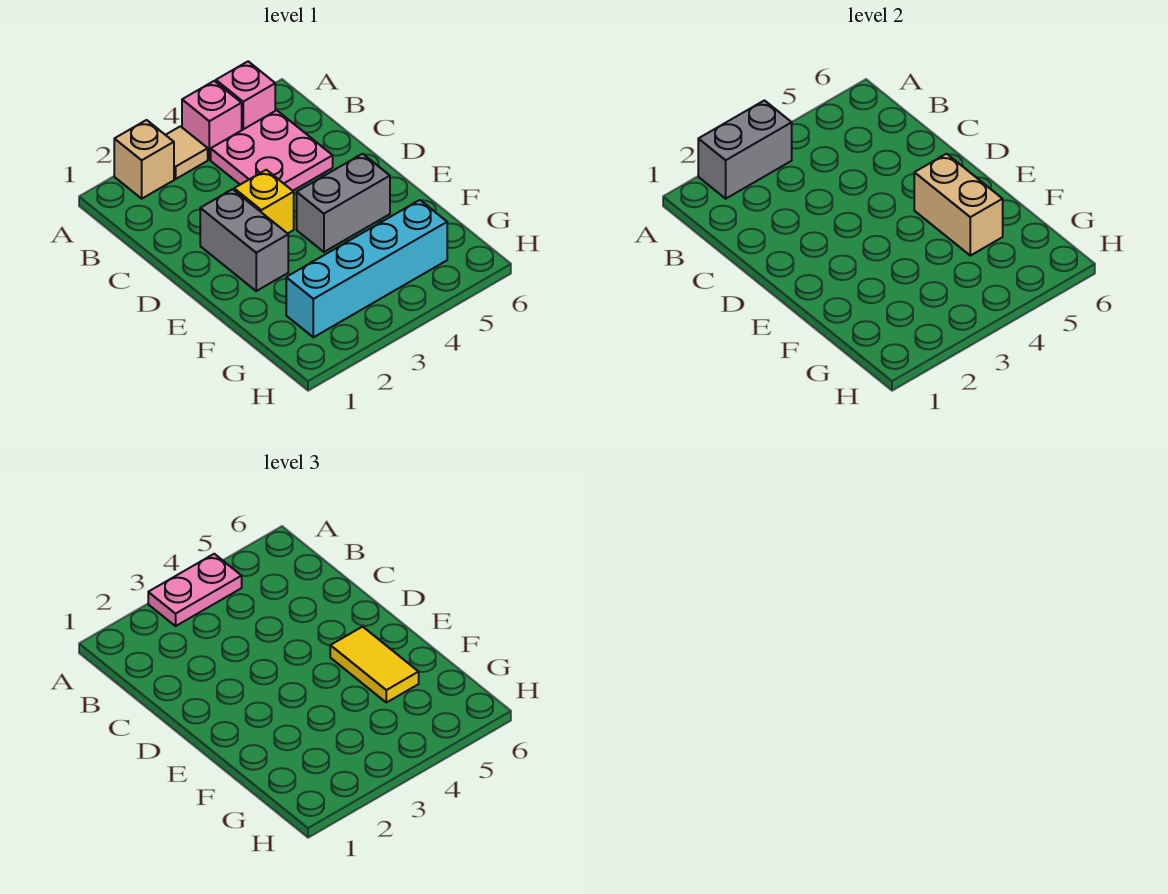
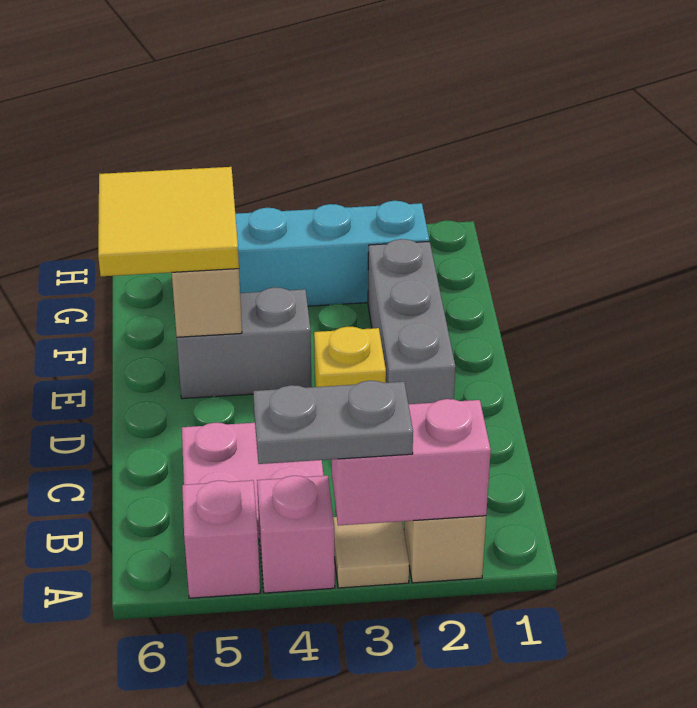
grey brick A2:A3 level 2 -> pink brick A2:A3 level 2
pink plate A3:A4 level 3 -> grey plate A3:A4 level 3
grey brick D2:E2 level 1 -> grey brick D2:F2 level 1
yellow tile E5:F5 level 3 -> yellow tile E5:F6 level 3

